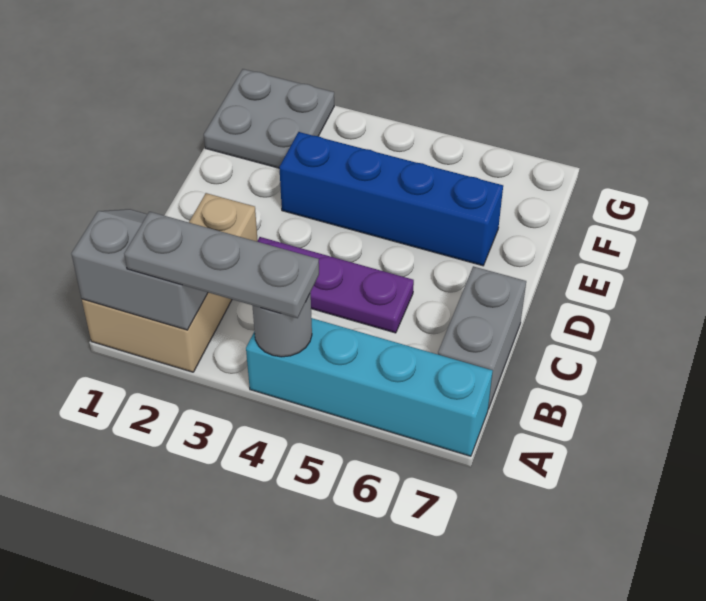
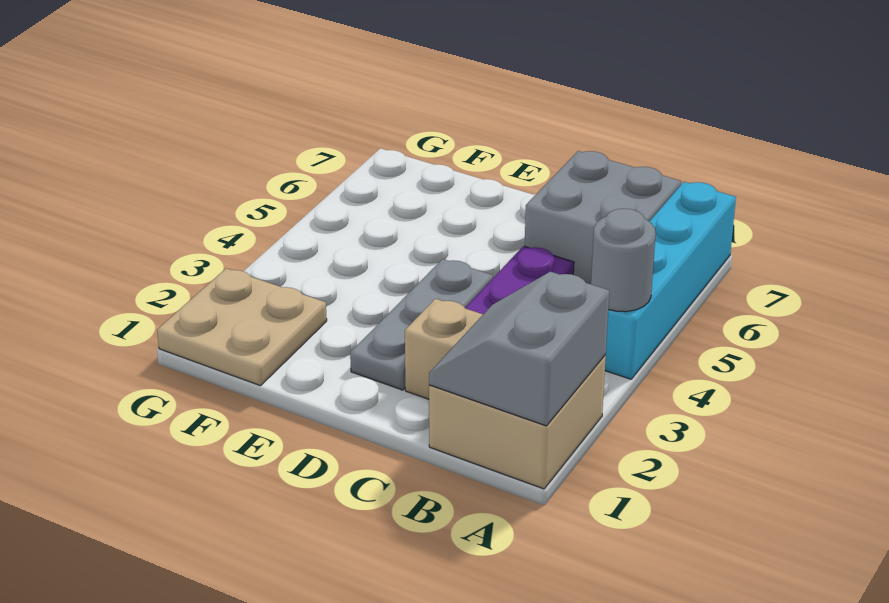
grey plate A2:A4 level 3 -> grey plate D2:D4 level 1
grey brick B7:C7 level 1 -> grey brick B6:C7 level 1
blue brick E3:E6 level 1 -> none
grey plate F1:G2 level 1 -> tan plate F1:G2 level 1

